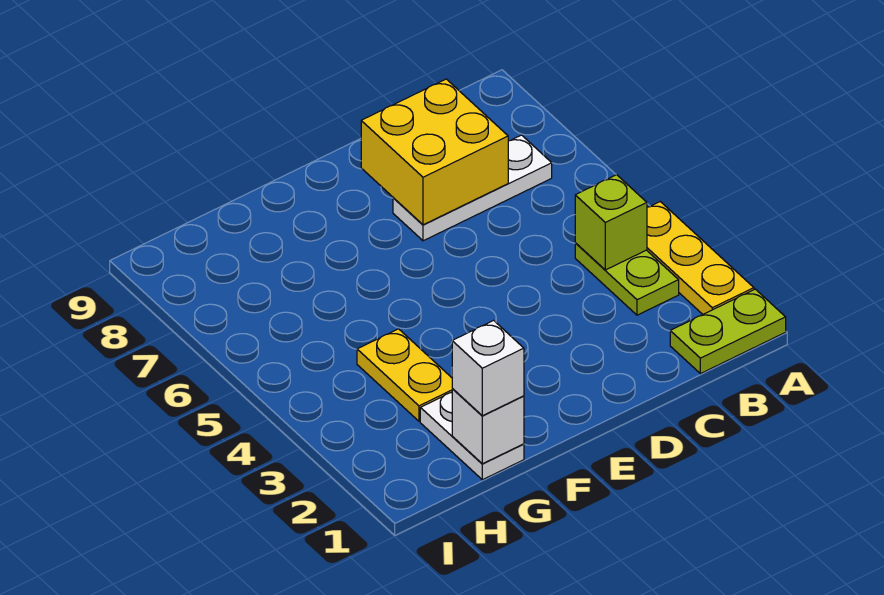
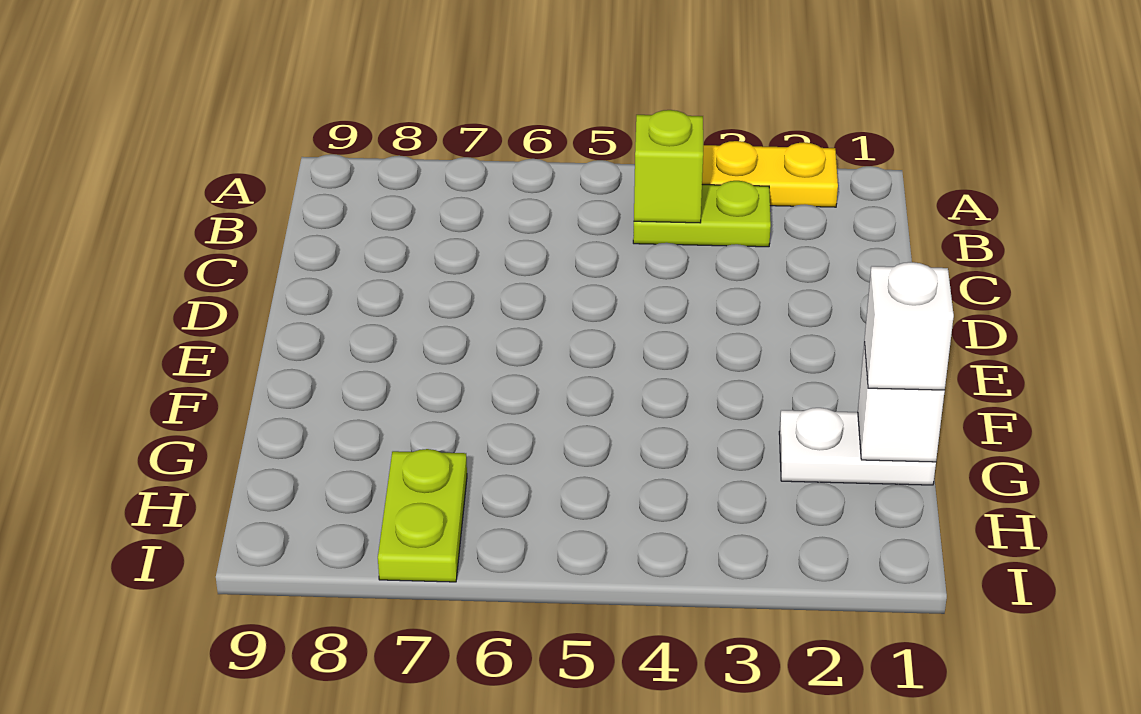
lime plate A1:B1 level 1 -> lime plate H7:I7 level 1
white plate B7:D7 level 1 -> none
yellow brick C7:D8 level 2 -> none
yellow plate G3:G4 level 1 -> none

